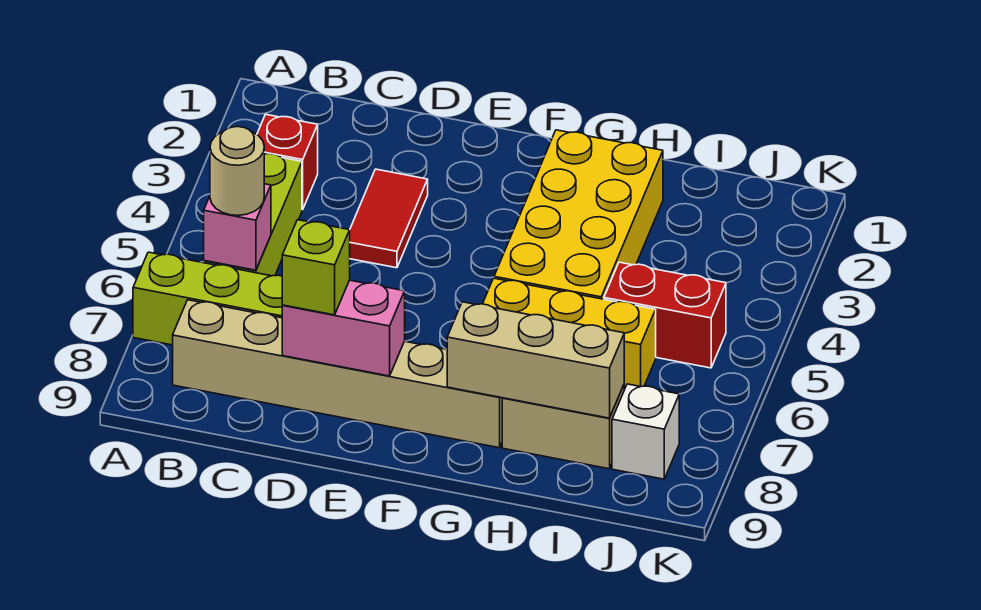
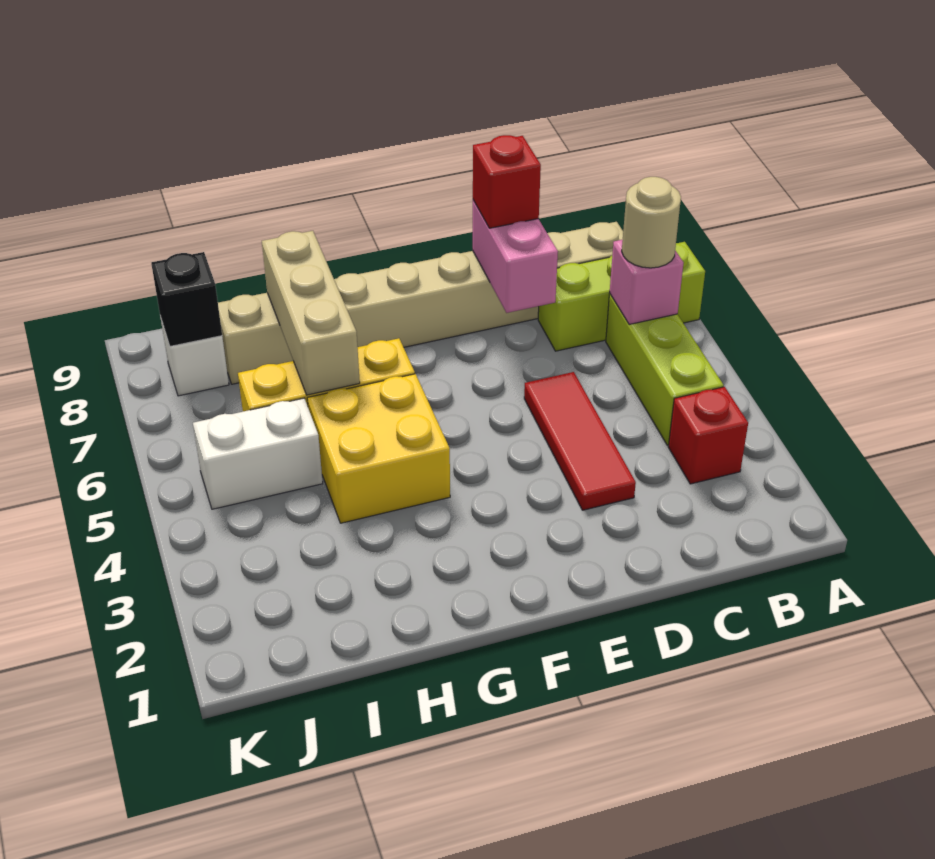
red tile D3:D4 level 1 -> red tile D3:D5 level 1
pink brick D8:E8 level 2 -> pink brick D7:D8 level 2
lime brick D8 level 3 -> red brick D8 level 3
yellow brick G2:H5 level 1 -> yellow brick G4:H5 level 1
tan brick G8:I8 level 2 -> tan brick H6:H8 level 2
red brick I5:J5 level 1 -> white brick I5:J5 level 1
none -> black brick J8 level 2

